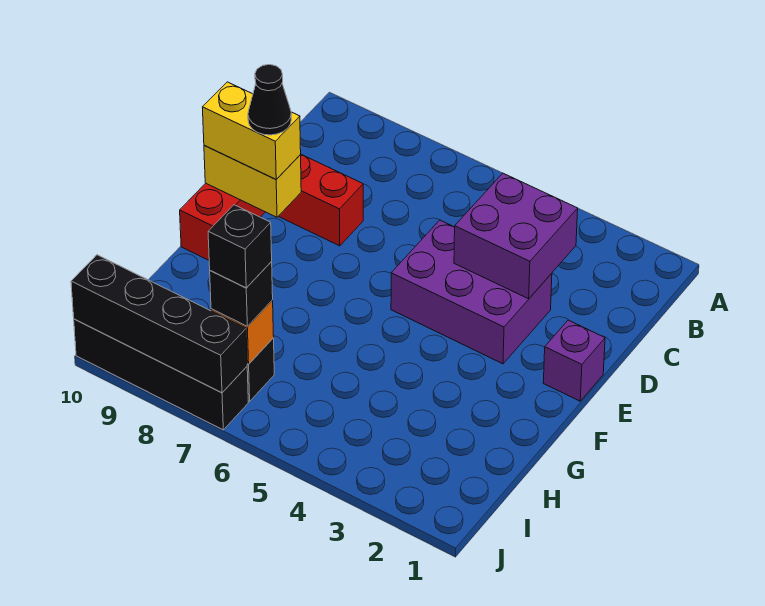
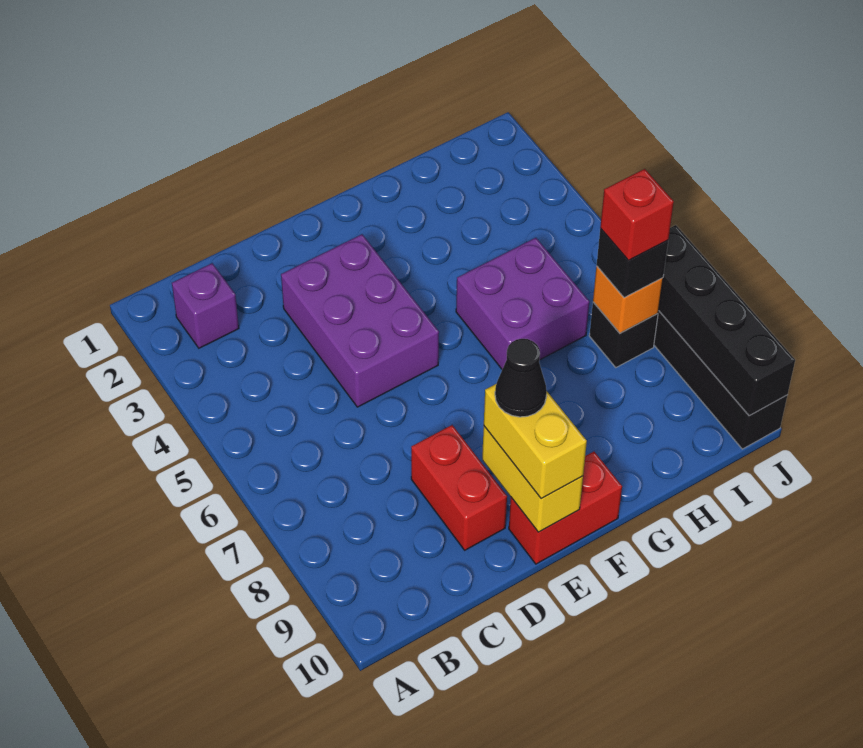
purple brick C3:D4 level 2 -> purple brick G5:H6 level 1
purple brick E1 level 1 -> purple brick B2 level 1
black brick I7 level 4 -> red brick I7 level 4

